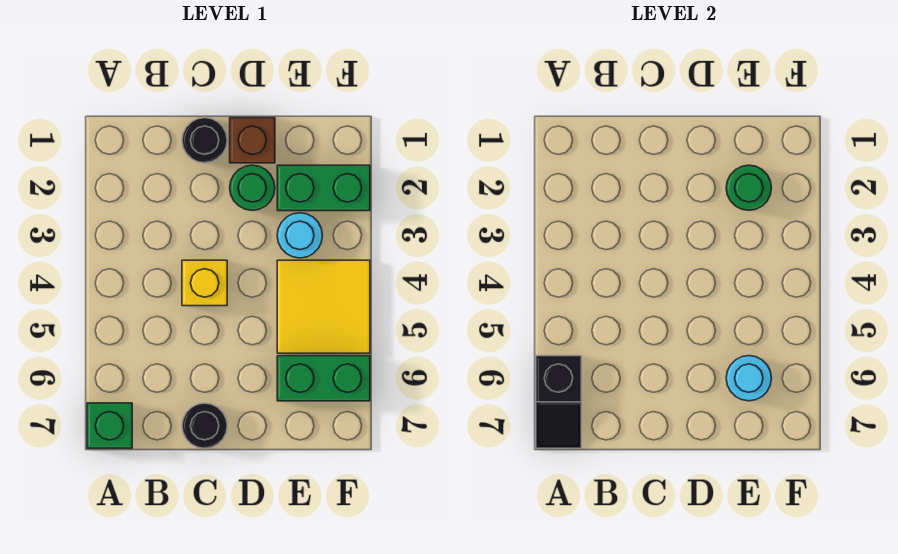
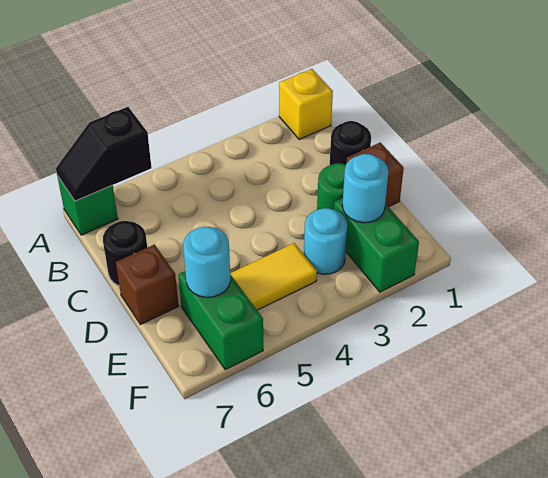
yellow brick C4 level 1 -> yellow brick A1 level 1
none -> brown brick D7 level 1
green round brick E2 level 2 -> cyan round brick E2 level 2
yellow tile E4:F5 level 1 -> yellow tile E4:E5 level 1

